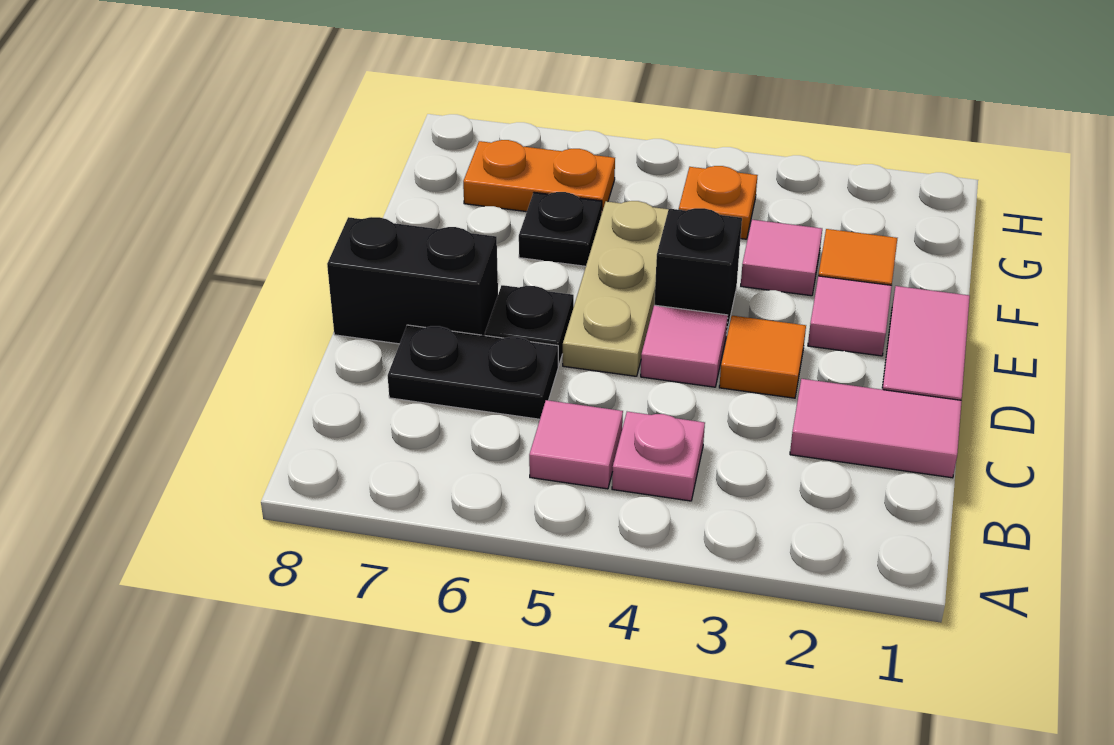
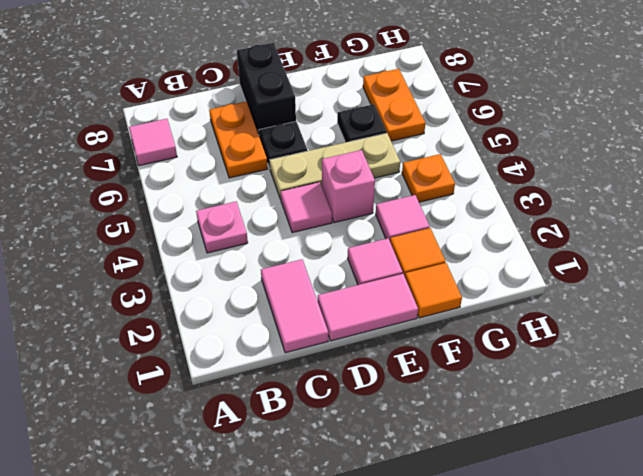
pink tile B5 level 1 -> pink tile A7 level 1
black plate C6:C7 level 1 -> orange plate C6:C7 level 1
orange tile D3 level 1 -> orange tile F1 level 1
black brick E4 level 1 -> pink brick E4 level 1

